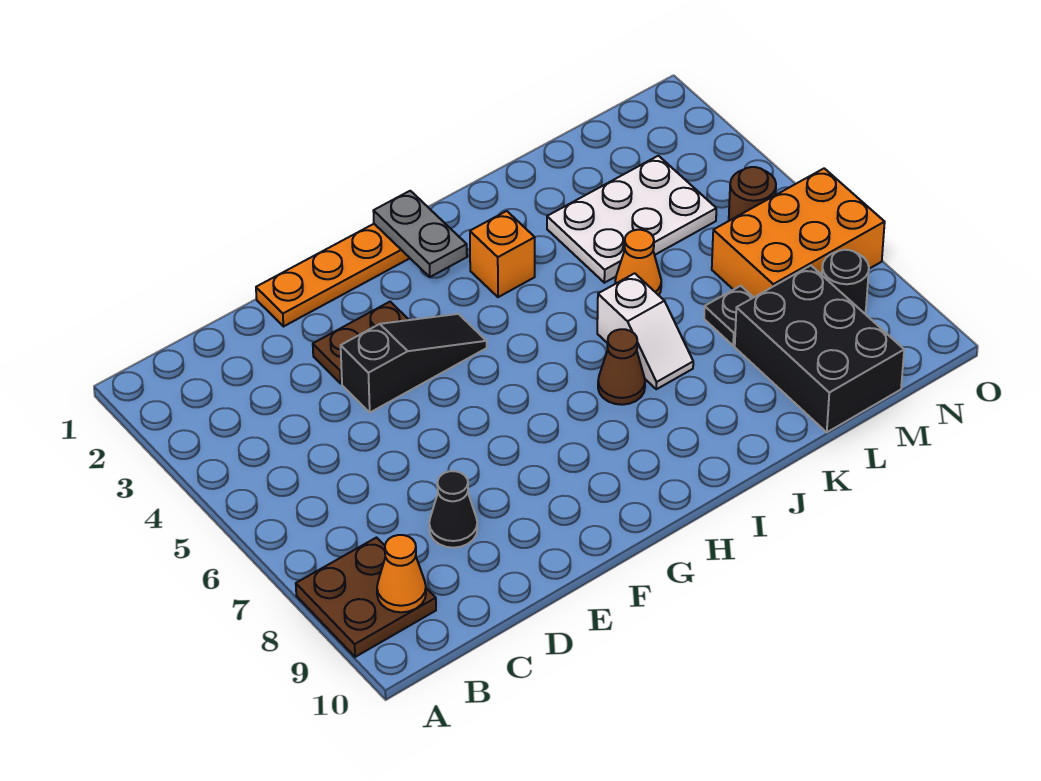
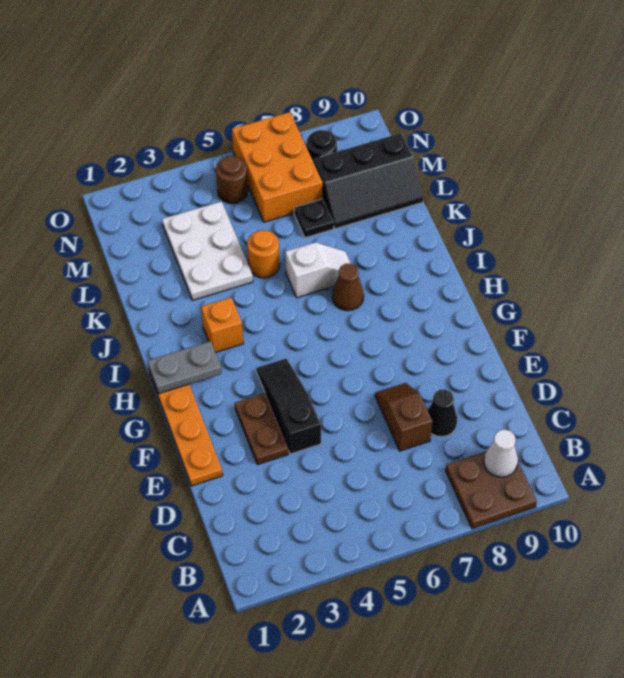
orange cone B9 level 2 -> white cone B9 level 2
none -> brown slope D7:E7 level 1 top D
orange cone K5 level 1 -> orange round brick K5 level 1
black brick L8:M10 level 1 -> black slope L8:M10 level 1 top M

